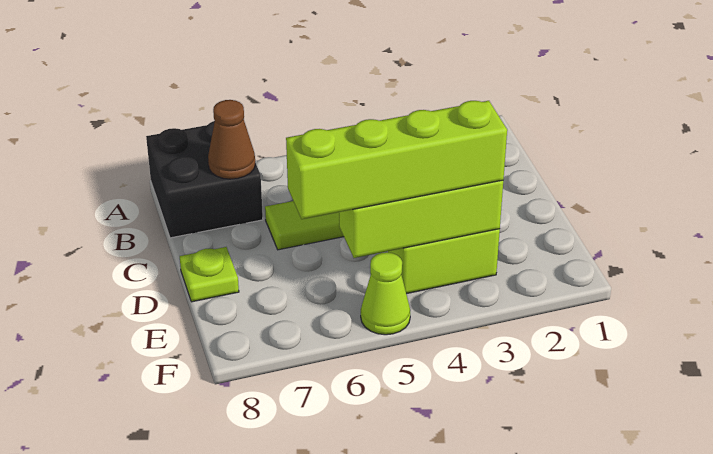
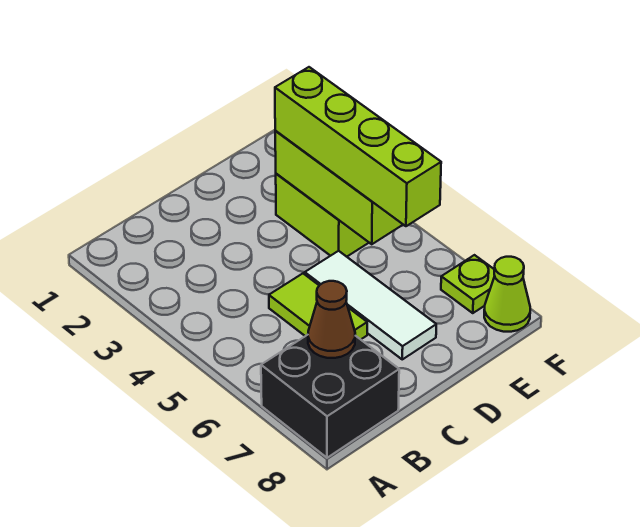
none -> white tile D5:D7 level 1
lime plate D8 level 1 -> lime plate F7 level 1
lime cone F5 level 1 -> lime cone F8 level 1

